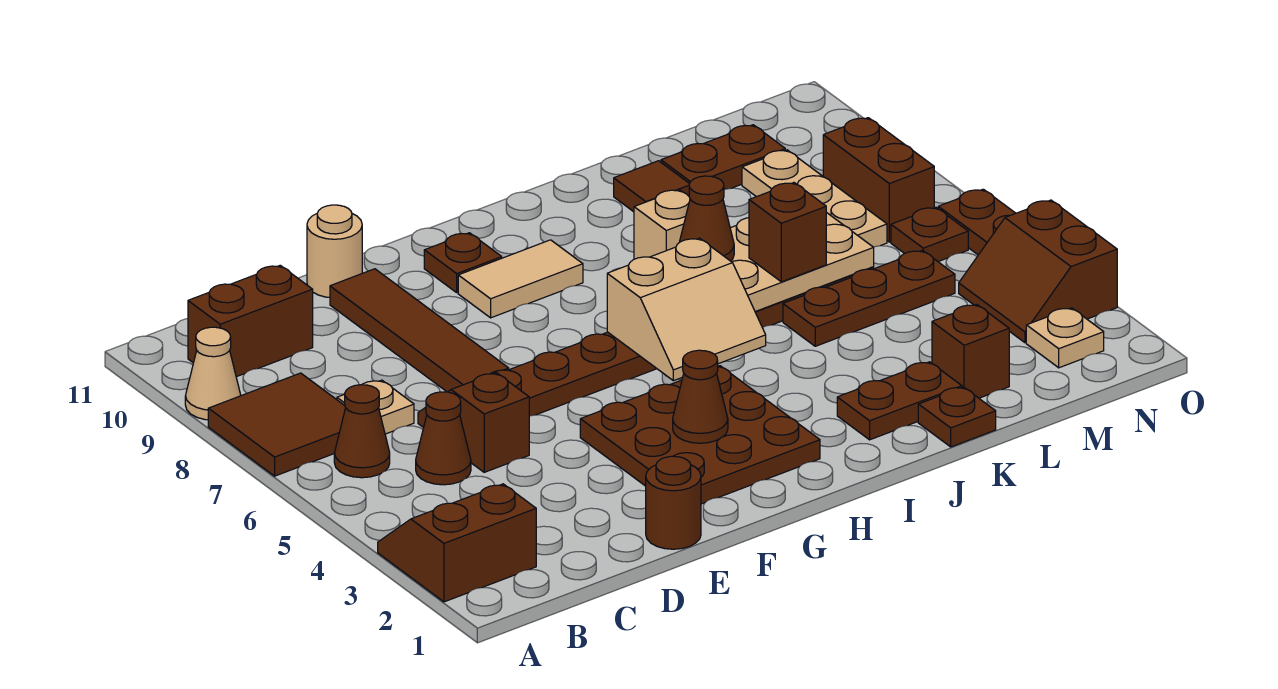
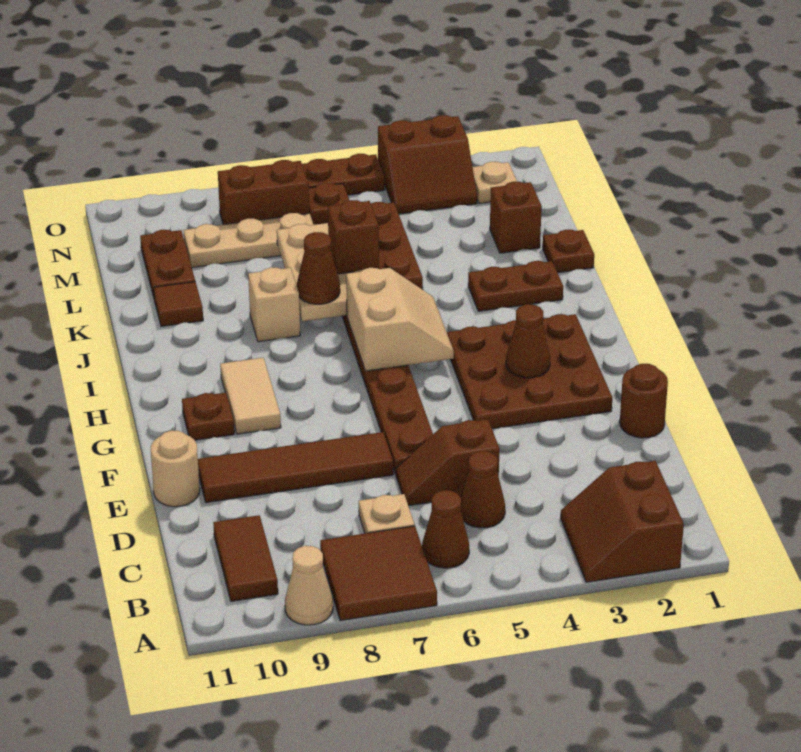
brown brick B10:C10 level 1 -> brown tile B10:C10 level 1
brown plate J2:K2 level 1 -> brown plate J2:J3 level 1

